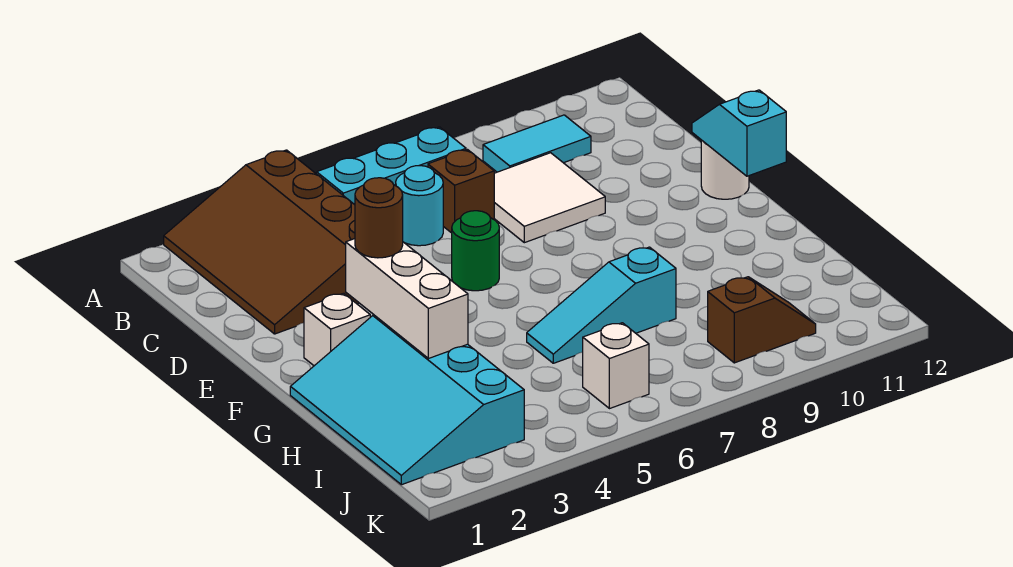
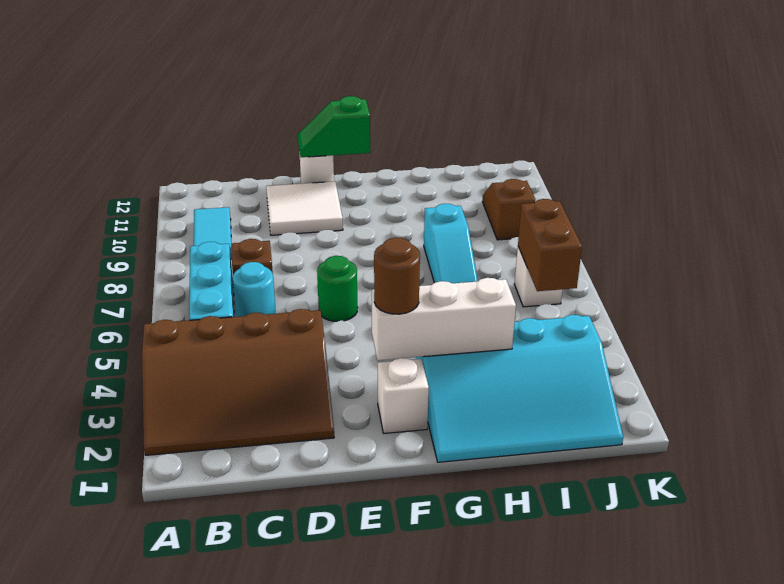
white tile C8:D9 level 1 -> white tile D10:E11 level 1
cyan slope E12:F12 level 2 top F -> green slope E12:F12 level 2 top F
none -> brown brick J5:J6 level 2

